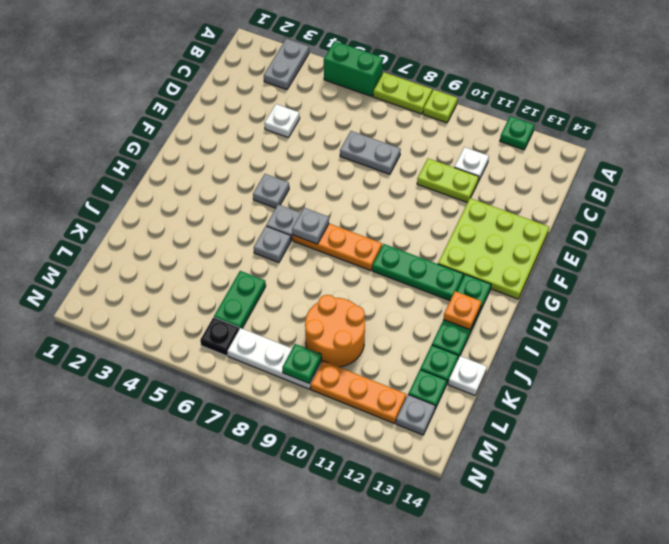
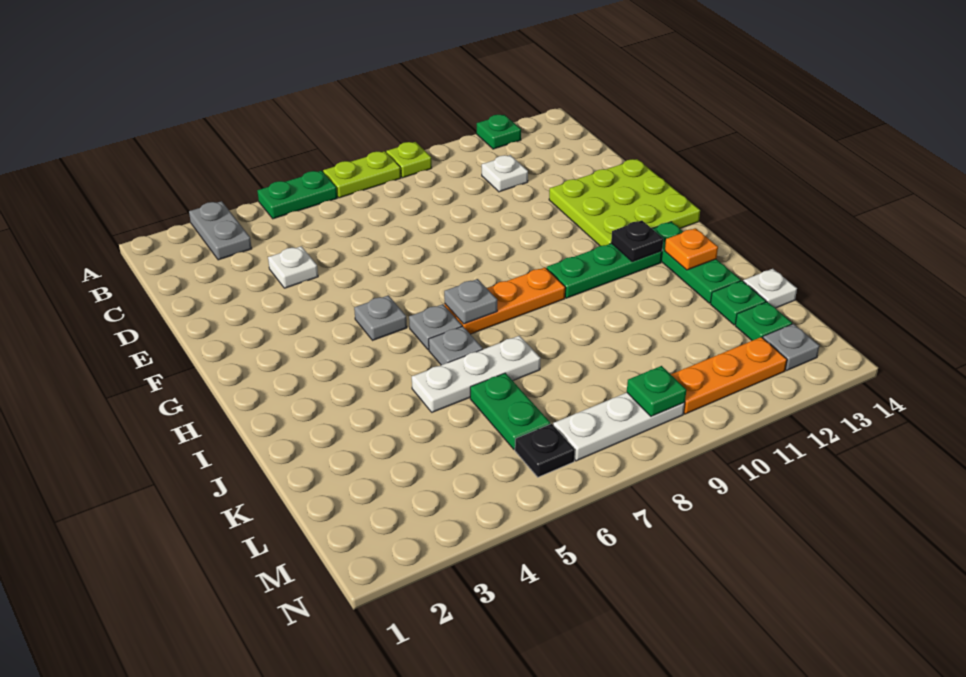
green brick A5:A6 level 1 -> green plate A5:A6 level 1
grey plate D7:D8 level 1 -> none
lime plate D10:D11 level 1 -> none
none -> black plate H12 level 2
none -> white plate J5:J7 level 1
orange round brick K9:L10 level 1 -> none

